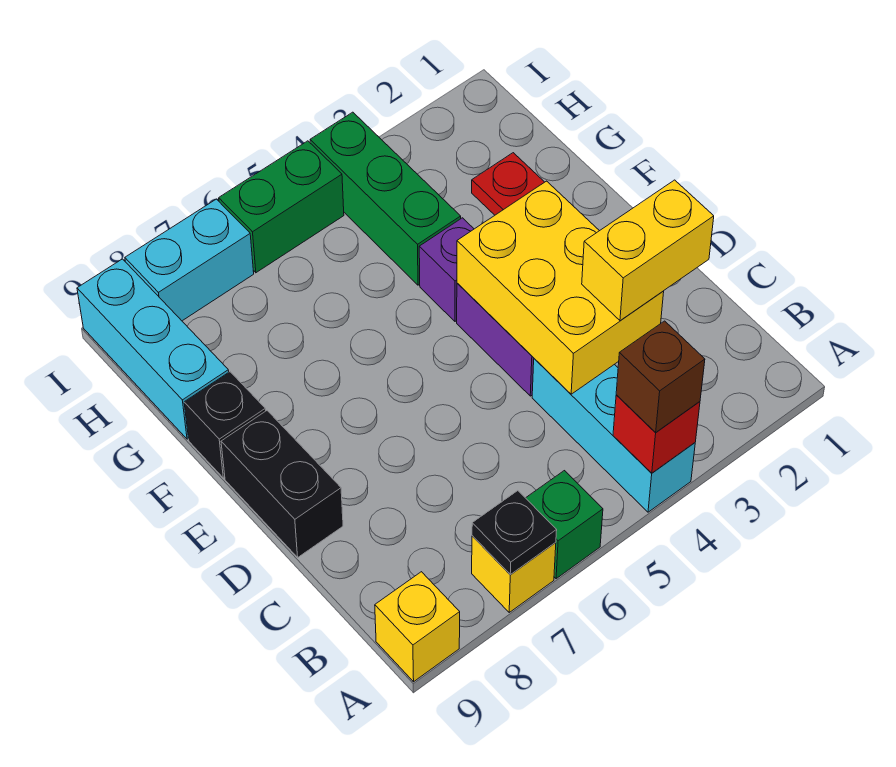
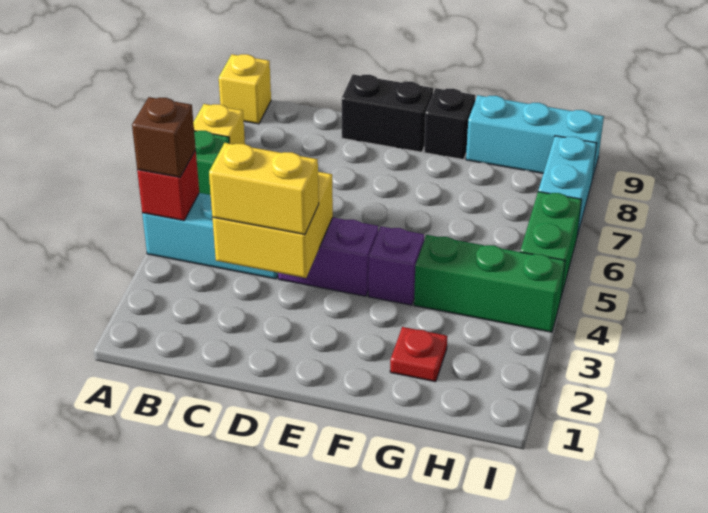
black plate A7 level 2 -> none
yellow brick C2:C3 level 3 -> yellow brick C3:D3 level 3
yellow brick C3:E4 level 2 -> yellow brick C3:D4 level 2

